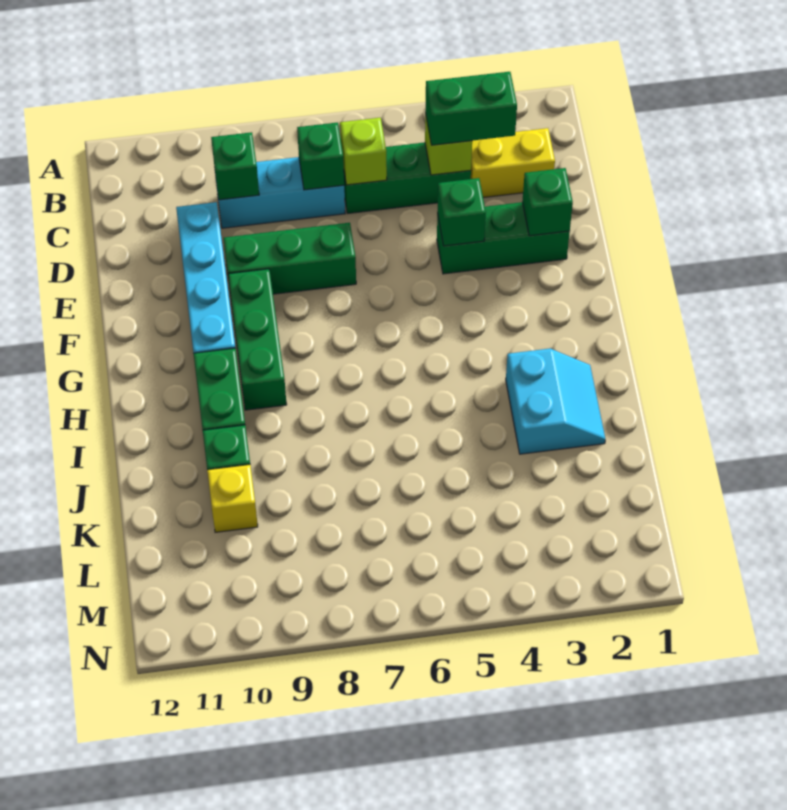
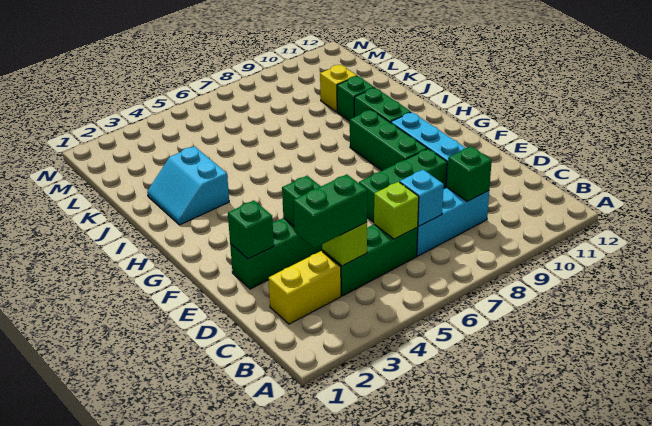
green brick C7 level 2 -> cyan brick C7 level 2

